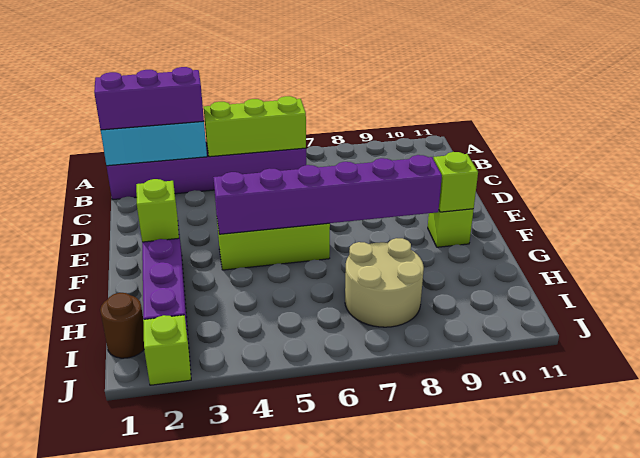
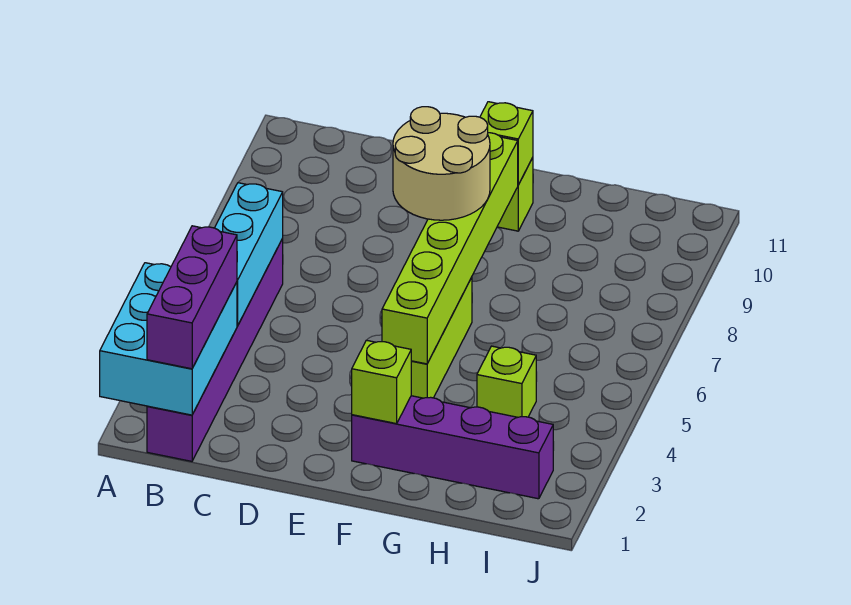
lime brick B4:B6 level 2 -> cyan brick B4:B6 level 2
purple brick F4:F9 level 2 -> lime brick F4:F9 level 2
tan round brick H7:I8 level 1 -> tan round brick E7:F8 level 3
brown round brick I1 level 1 -> none
lime brick J2 level 1 -> lime brick H4 level 1

